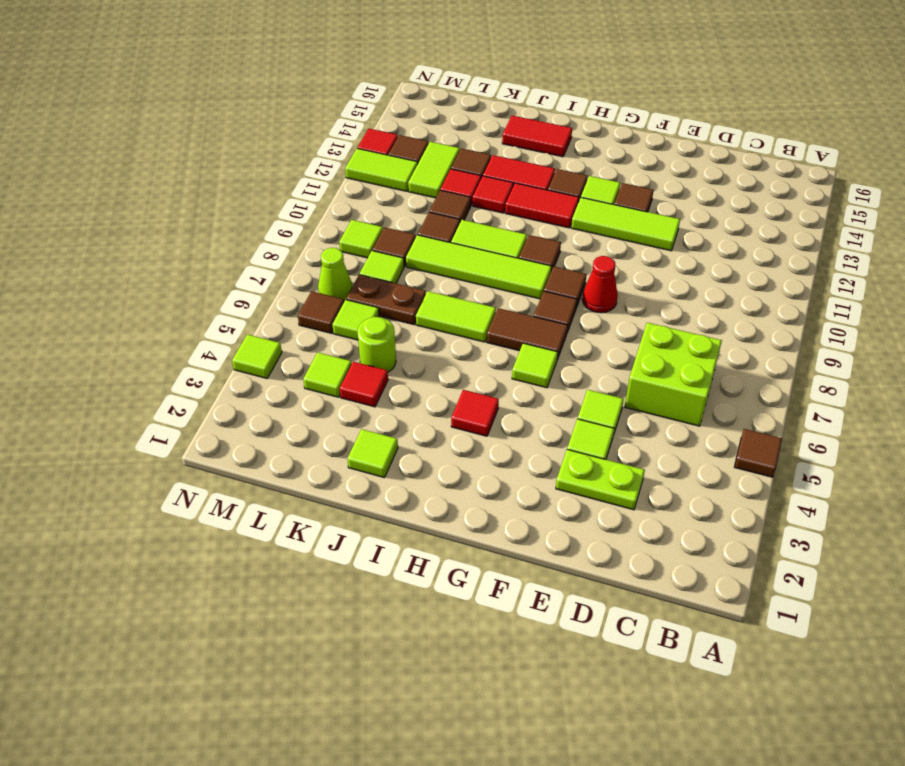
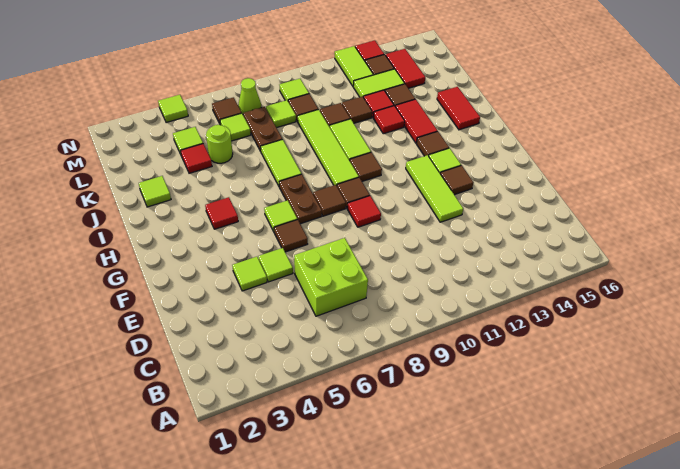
brown tile A5 level 1 -> brown tile F6 level 1
lime plate D3:E3 level 1 -> none
red cone F9 level 1 -> red tile F9 level 1
brown tile G7:H7 level 1 -> brown plate G7:H7 level 1
red tile H12:I12 level 1 -> red tile L14:M14 level 1

